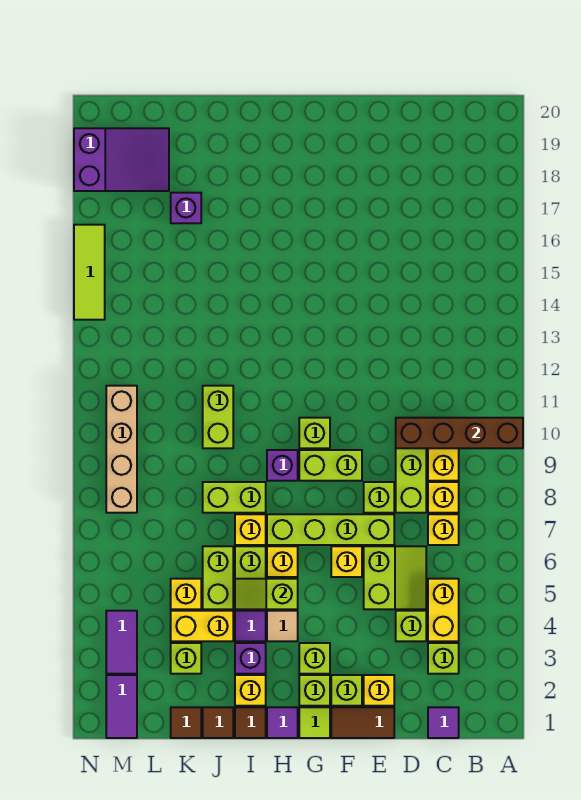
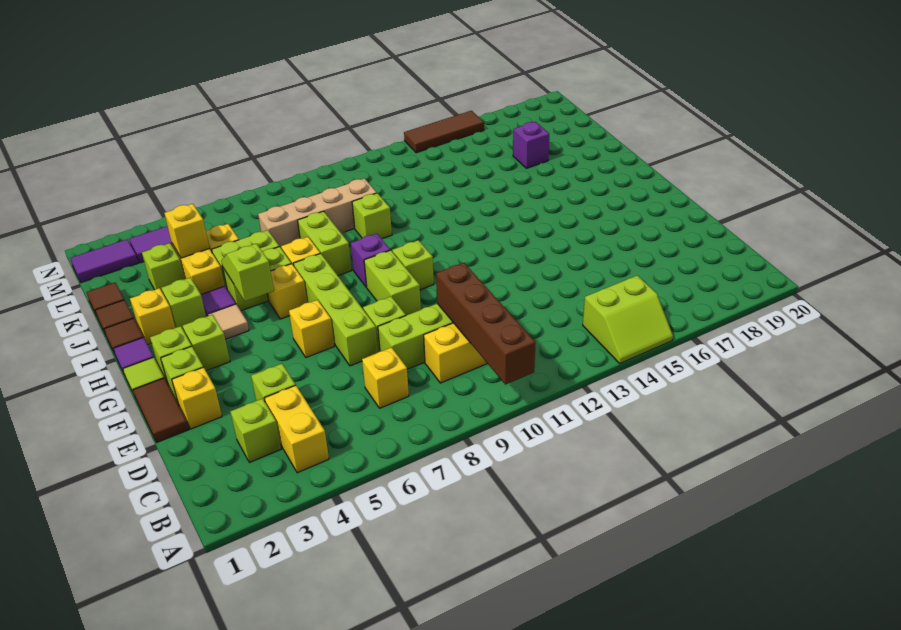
purple tile C1 level 1 -> none
yellow brick C4:C5 level 1 -> yellow brick B4:C4 level 1
yellow brick C8 level 1 -> yellow brick K4 level 2
lime slope D5:E6 level 1 top E -> lime slope A14:B15 level 1 top B
purple brick I3 level 1 -> lime brick I3 level 1
lime brick J10:J11 level 1 -> lime brick J10 level 1
purple slope L18:N19 level 1 top N -> none
tan brick M8:M11 level 1 -> tan brick K7:K10 level 1
lime tile N14:N16 level 1 -> brown tile N14:N16 level 1

